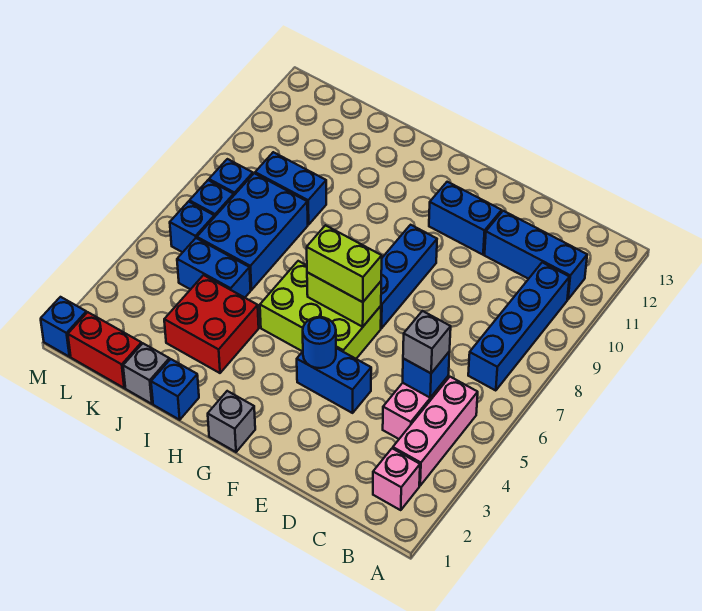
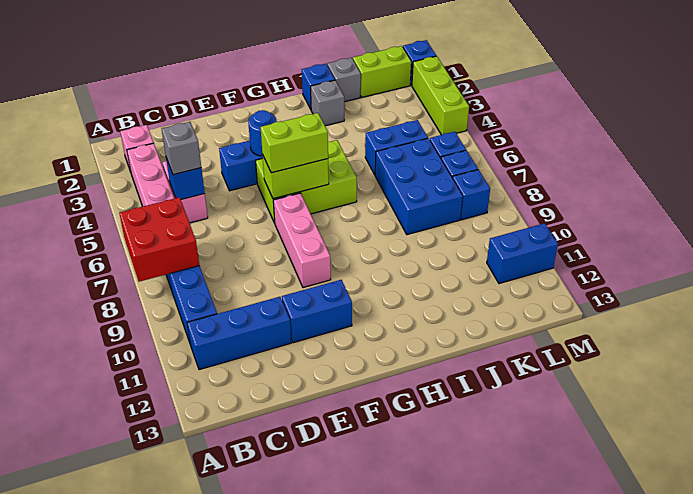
blue brick F7:F9 level 1 -> pink brick F7:F9 level 1
grey brick G1 level 1 -> grey brick I2 level 1
red brick I3:J4 level 1 -> red brick A7:B8 level 2
blue brick J9:K9 level 1 -> blue brick L11:M11 level 1
red brick K1:L1 level 1 -> lime brick K1:L1 level 1
none -> lime brick M2:M4 level 1

